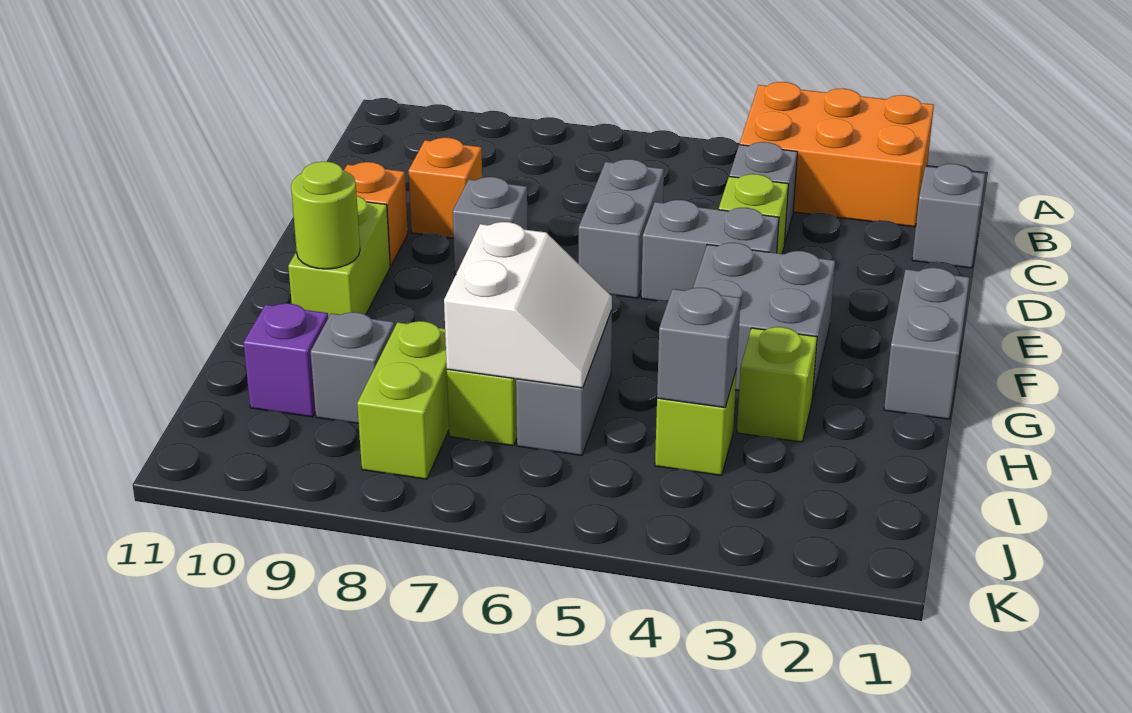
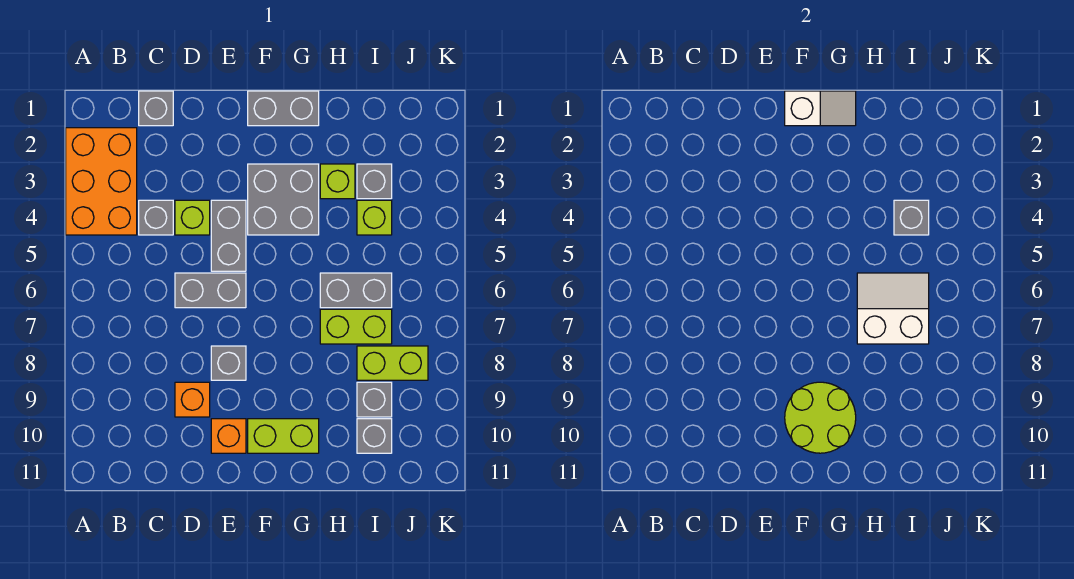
none -> white slope F1:G1 level 2 top F
lime round brick G10 level 2 -> lime round brick F9:G10 level 2
none -> grey brick I3 level 1
purple brick I10 level 1 -> grey brick I10 level 1

